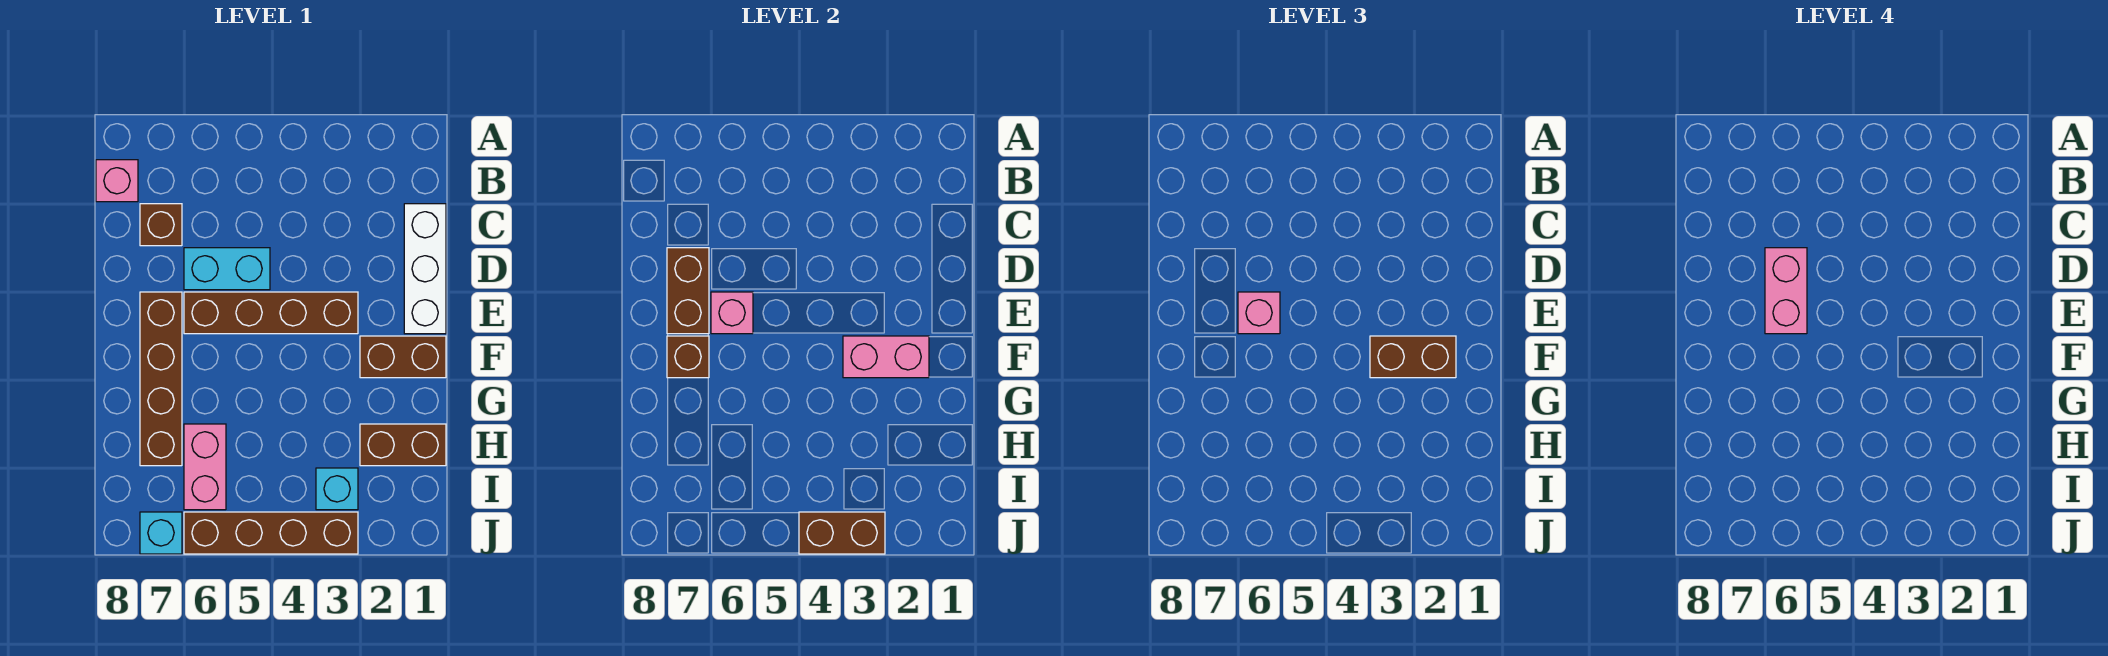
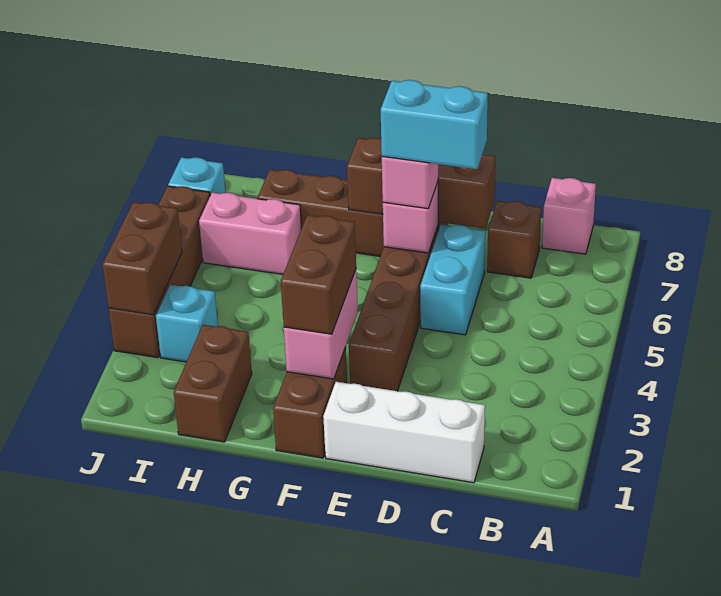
pink brick D6:E6 level 4 -> cyan brick D6:E6 level 4

